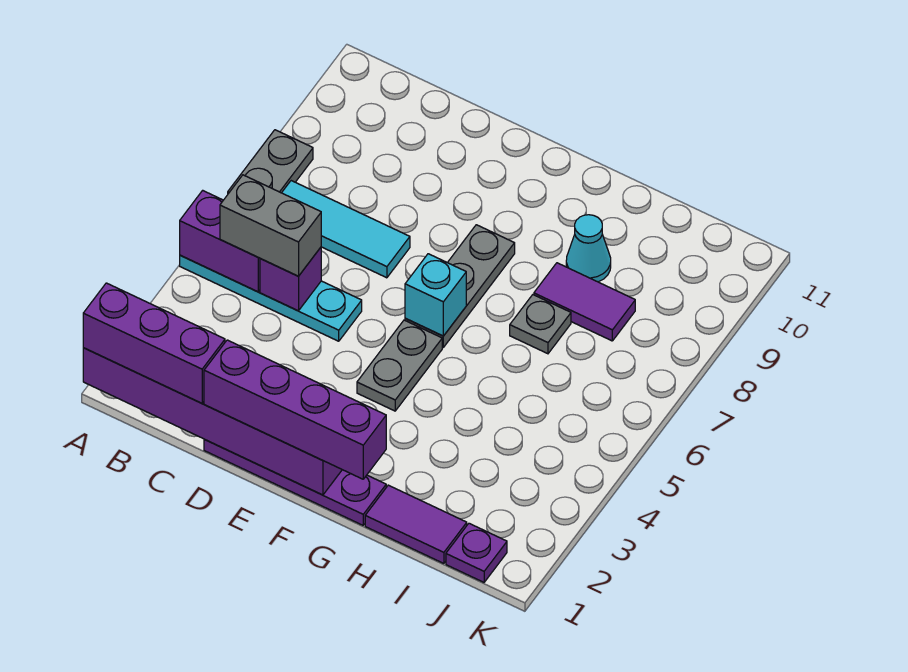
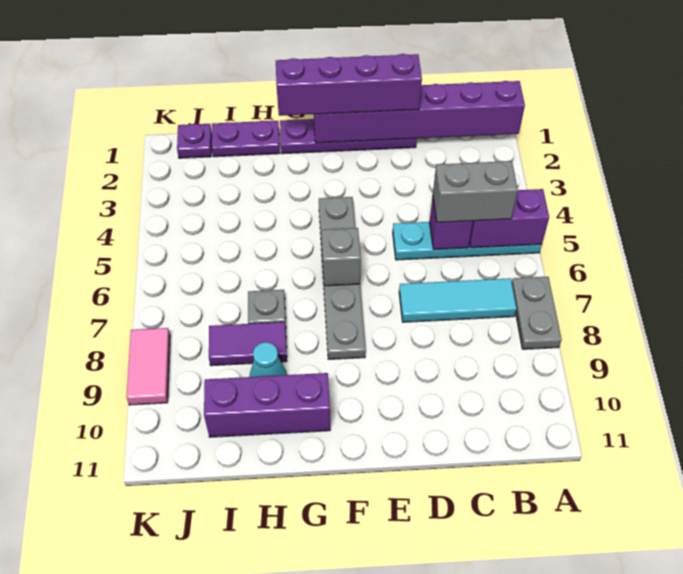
purple brick A1:C1 level 3 -> purple brick G10:I10 level 1
cyan brick F6 level 2 -> grey brick F6 level 2
purple tile H1:I1 level 1 -> purple plate H1:I1 level 1
none -> pink tile K8:K9 level 1

